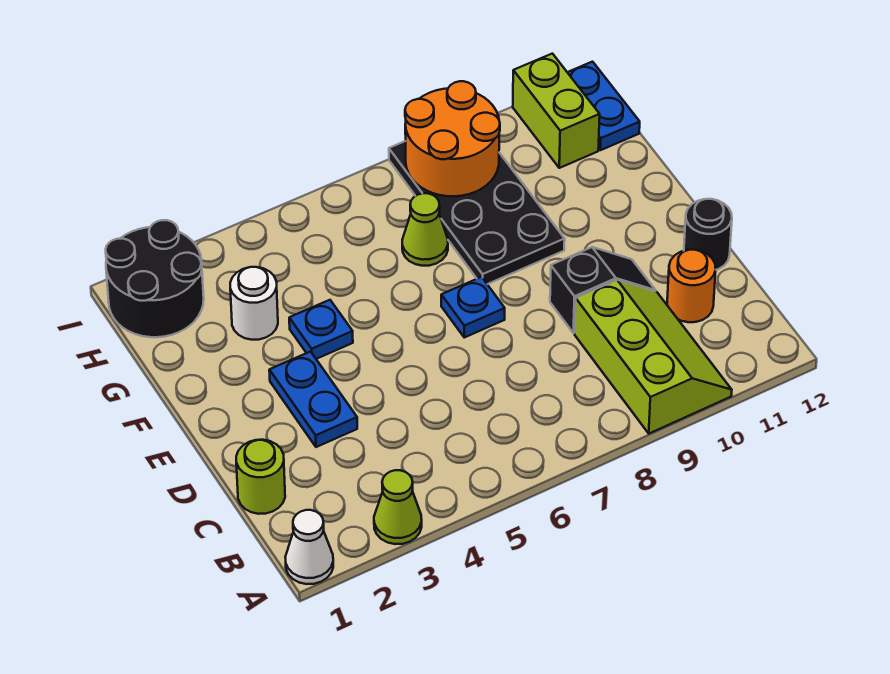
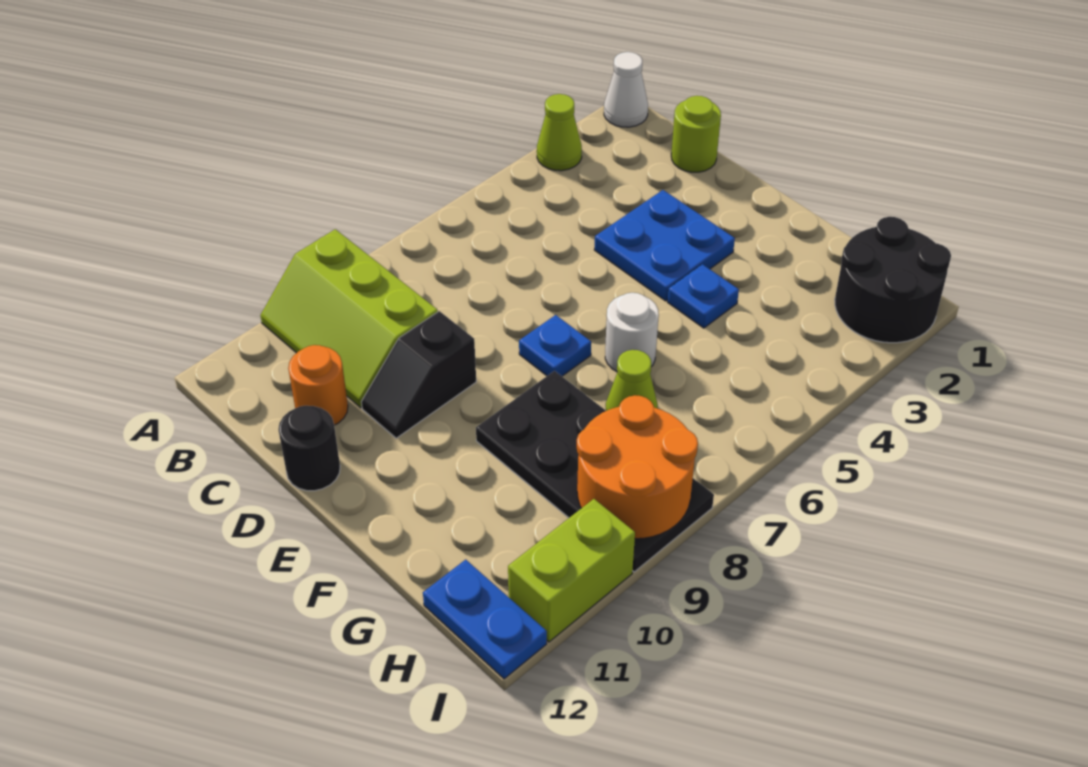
blue plate D3:E3 level 1 -> blue plate D3:E4 level 1
white round brick G3 level 1 -> white round brick F6 level 1
lime brick H11:I11 level 1 -> lime brick I10:I11 level 1

